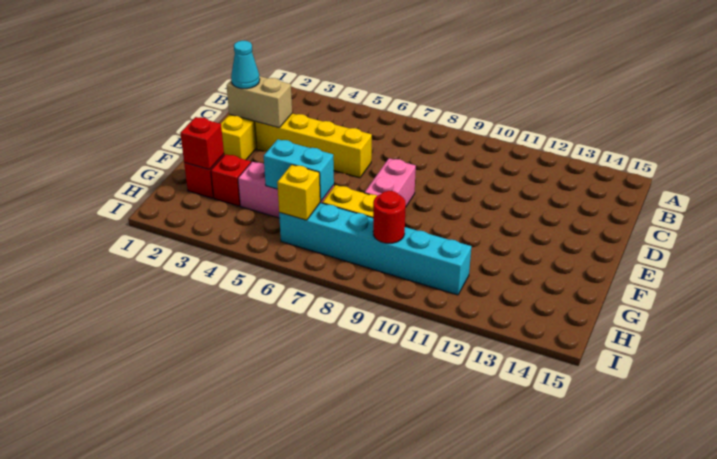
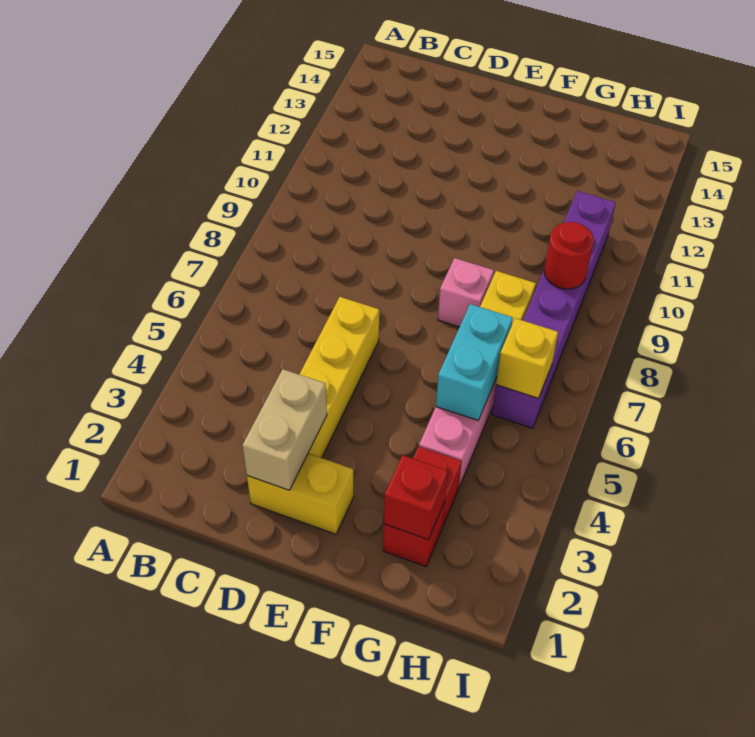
cyan cone D2 level 3 -> none
pink brick E8:F8 level 1 -> pink brick F8 level 1
cyan brick H6:H11 level 1 -> purple brick H6:H11 level 1

